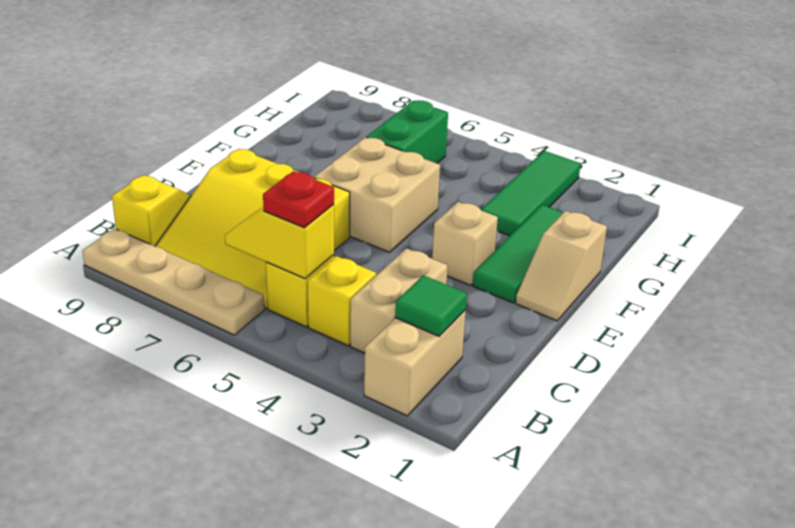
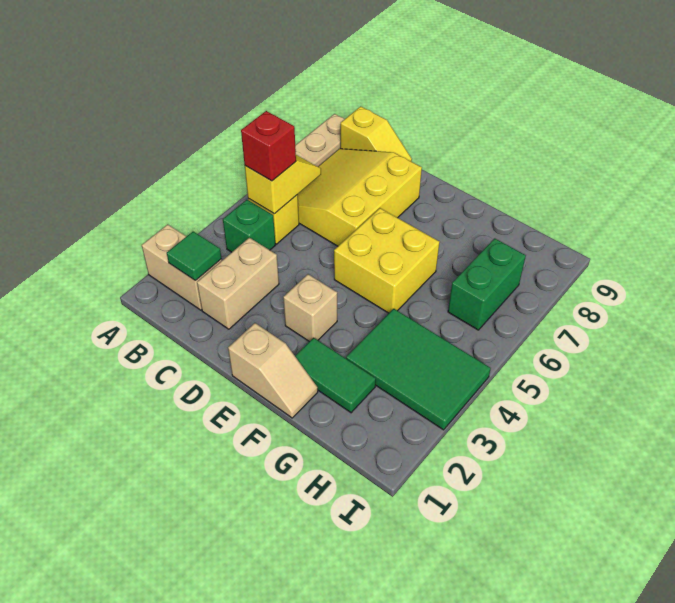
tan brick B3:C3 level 1 -> tan brick C2:C3 level 1
yellow brick B4 level 1 -> green brick B4 level 1
red plate B5 level 3 -> red brick B5 level 3
tan slope E1:F1 level 1 top F -> tan slope E1:F1 level 1 top E
green tile E2:G2 level 1 -> green tile F2:G2 level 1
tan brick E5:F6 level 1 -> yellow brick E5:F6 level 1
green tile G3:I3 level 1 -> green tile G3:I4 level 1
green brick G6:H6 level 1 -> green brick H6:H7 level 1

